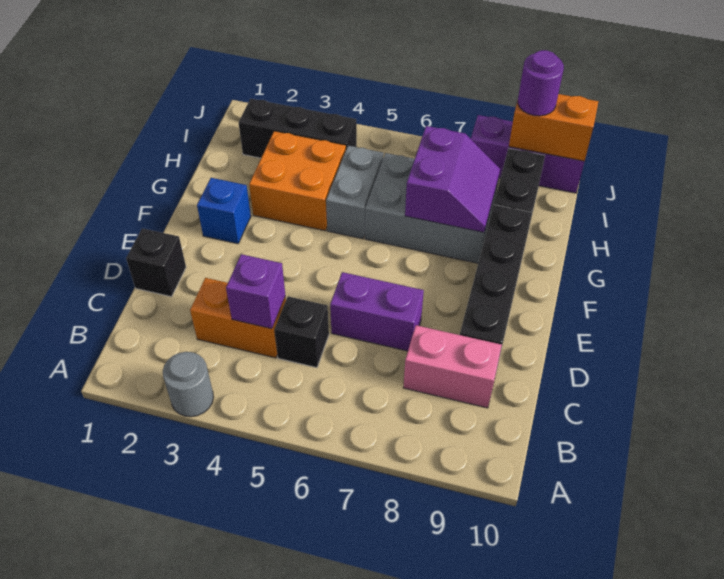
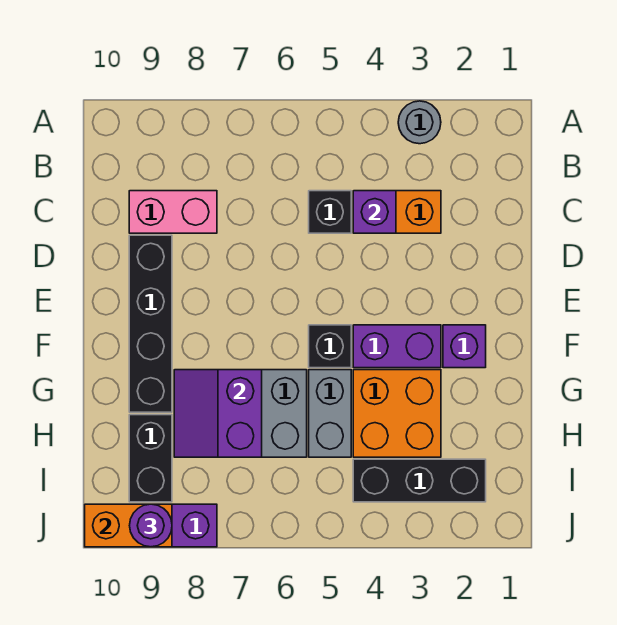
black brick D1 level 1 -> black brick F5 level 1
purple brick D6:D7 level 1 -> purple brick F3:F4 level 1
blue brick F2 level 1 -> purple brick F2 level 1

